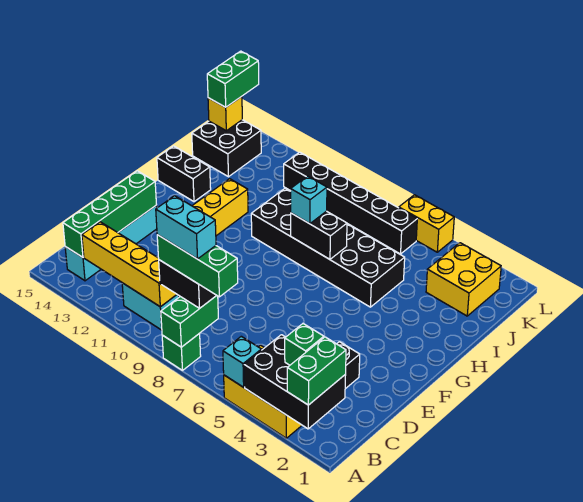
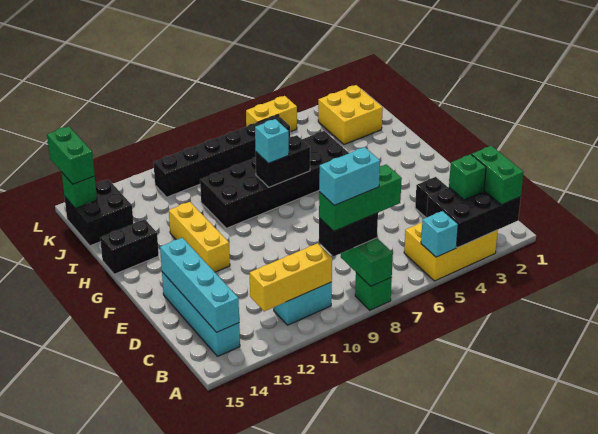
yellow brick B10:B13 level 2 -> yellow brick B10:B12 level 2
green brick B14:E14 level 2 -> cyan brick B14:E14 level 2
yellow brick K15 level 2 -> green brick K15 level 2

